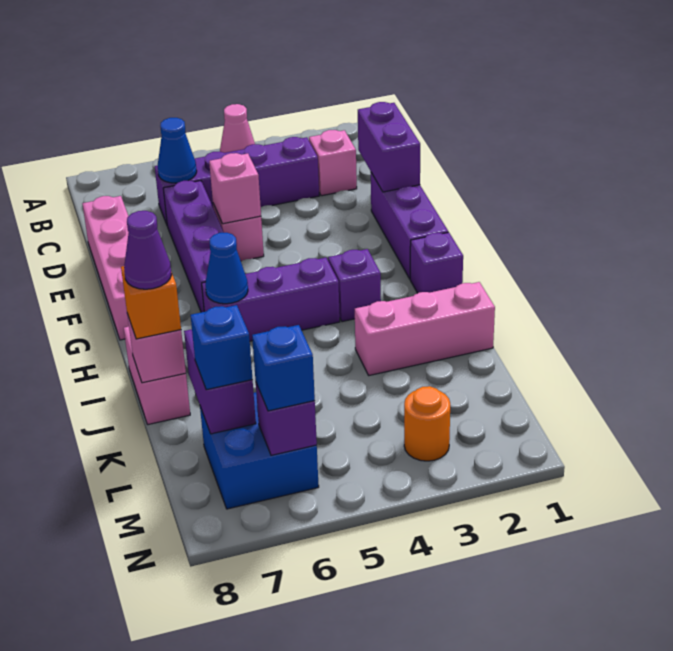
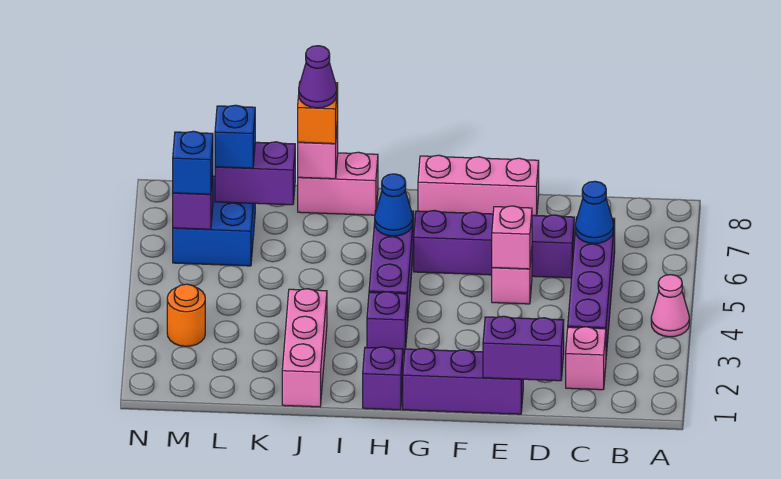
pink brick D8:G8 level 1 -> pink brick E8:G8 level 1

